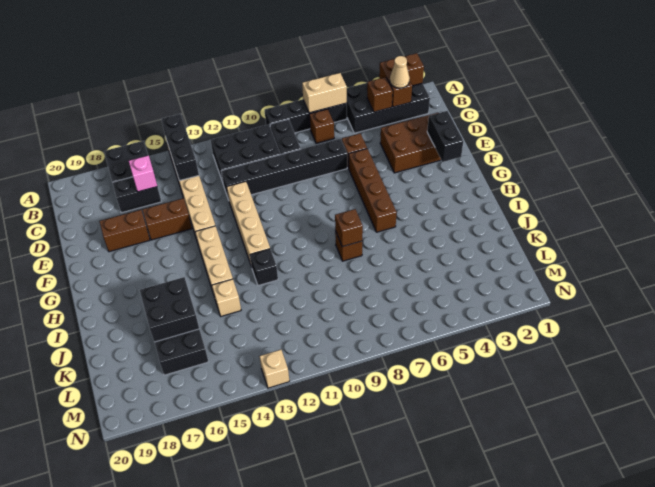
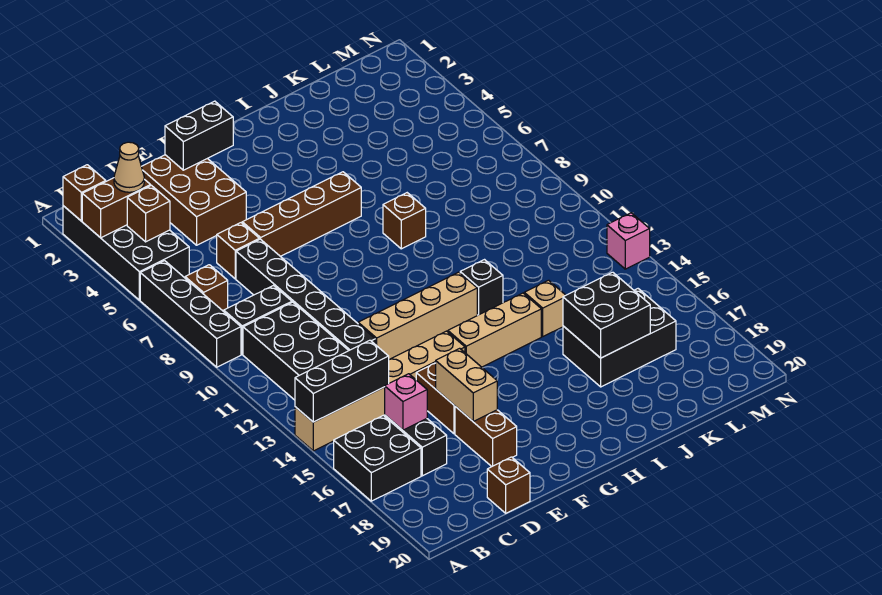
tan brick A6:A7 level 2 -> tan brick E16:E17 level 2
brown brick I8 level 2 -> brown brick D20 level 1
tan brick N13 level 1 -> pink brick N13 level 1

